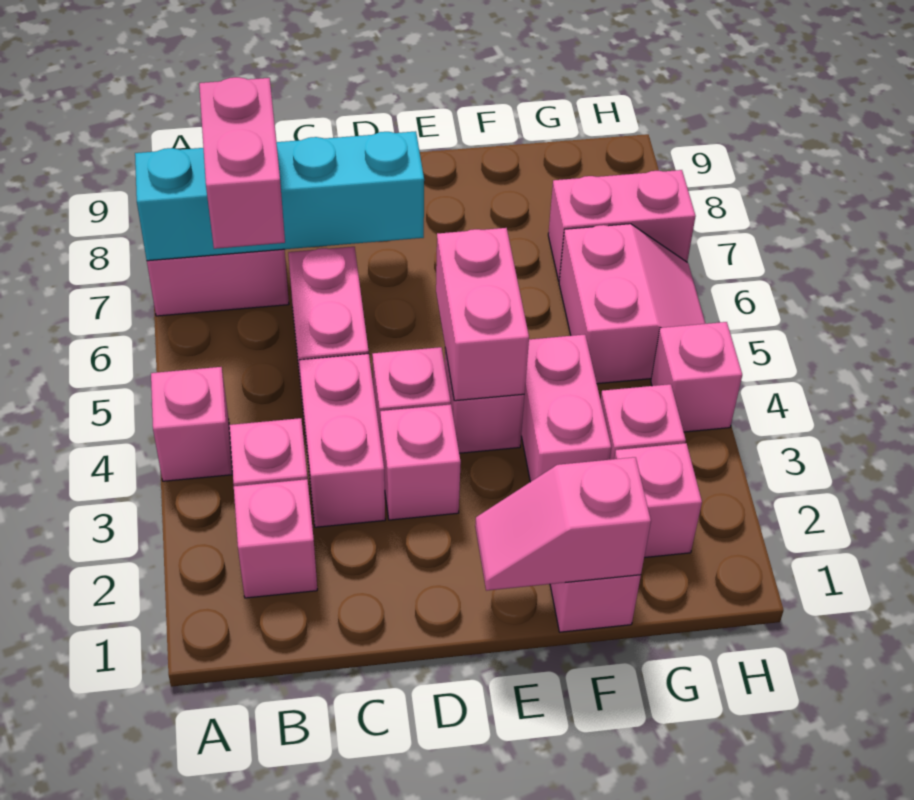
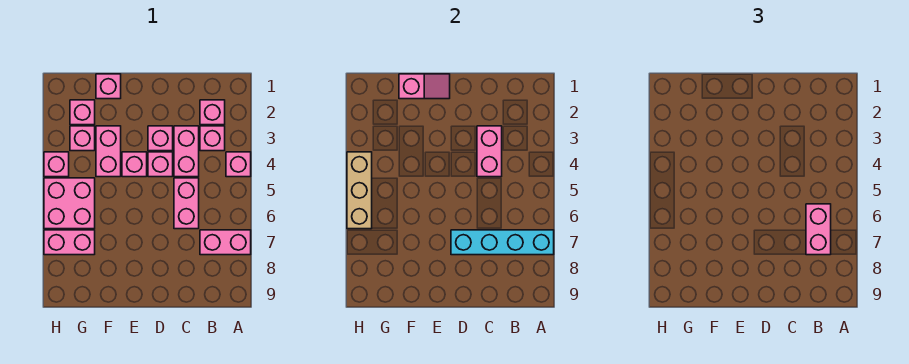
pink brick E4:E5 level 2 -> pink brick C3:C4 level 2
pink slope G5:H6 level 1 top G -> pink brick G5:H6 level 1
none -> tan brick H4:H6 level 2

